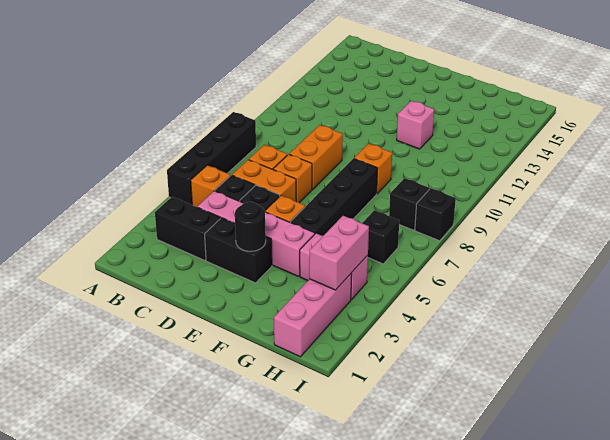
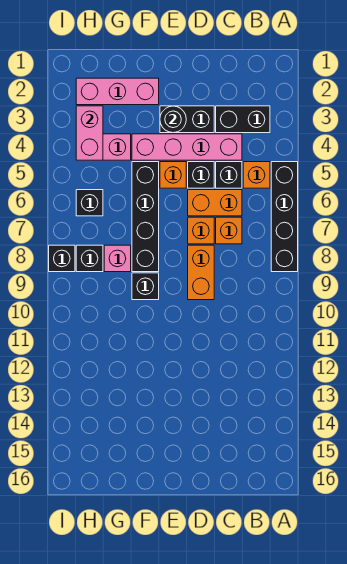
orange brick F9 level 1 -> black brick F9 level 1
pink brick F12 level 1 -> pink brick G8 level 1
pink brick H1:H3 level 1 -> pink brick F2:H2 level 1

